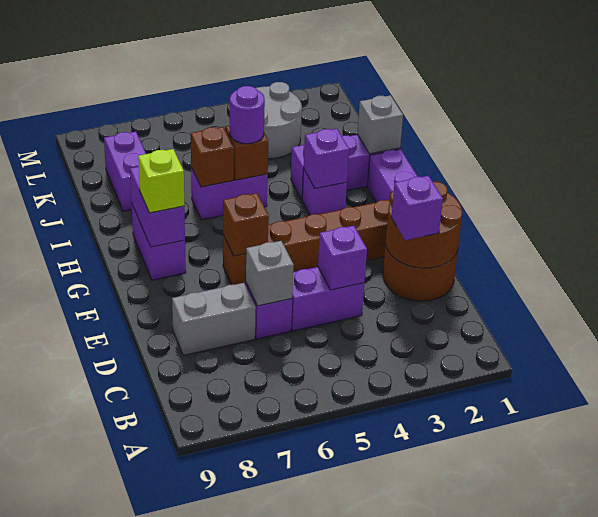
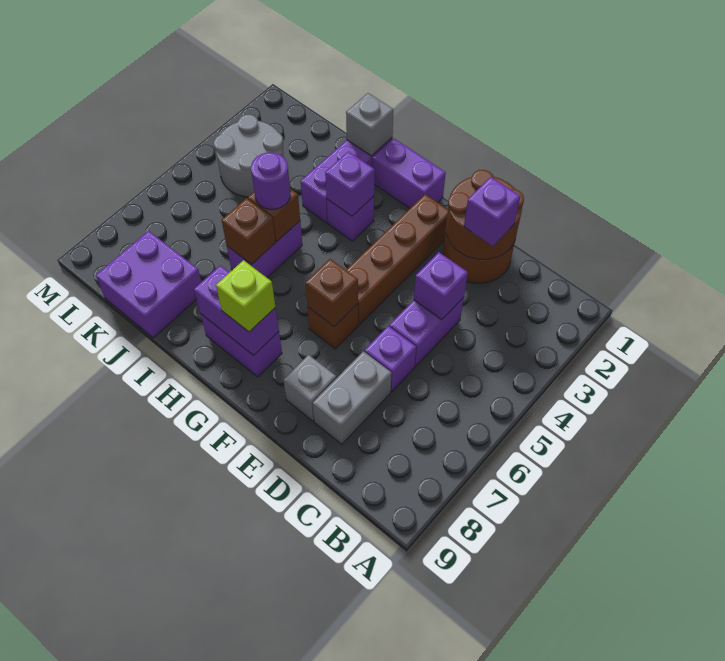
grey brick D6 level 2 -> grey brick E8 level 1
purple brick J8:K8 level 1 -> purple brick J8:K9 level 1

